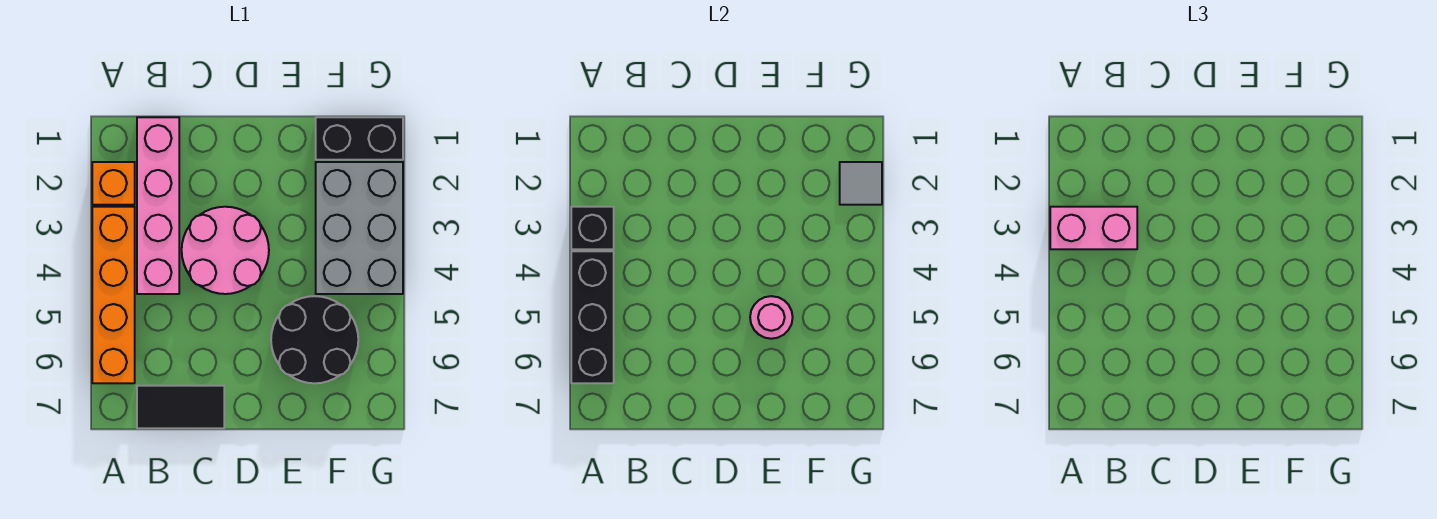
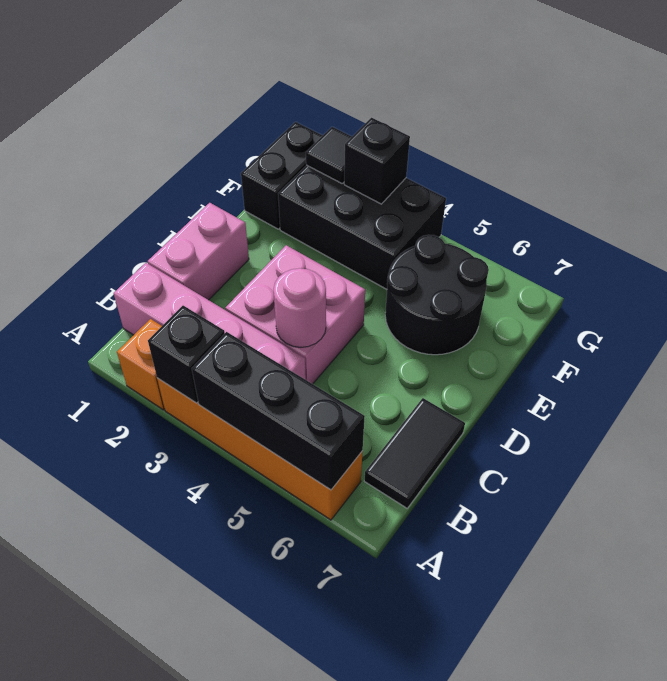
pink brick A3:B3 level 3 -> pink brick C1:D1 level 1
pink round brick C3:D4 level 1 -> pink brick C3:D4 level 1
pink round brick E5 level 2 -> pink round brick C4 level 2
grey brick F2:G4 level 1 -> black brick F2:G4 level 1
grey tile G2 level 2 -> black tile G2 level 2
none -> black brick G3 level 2

